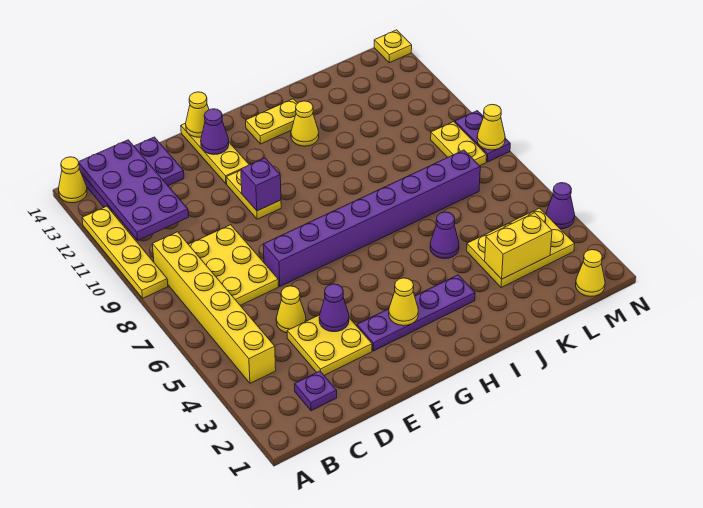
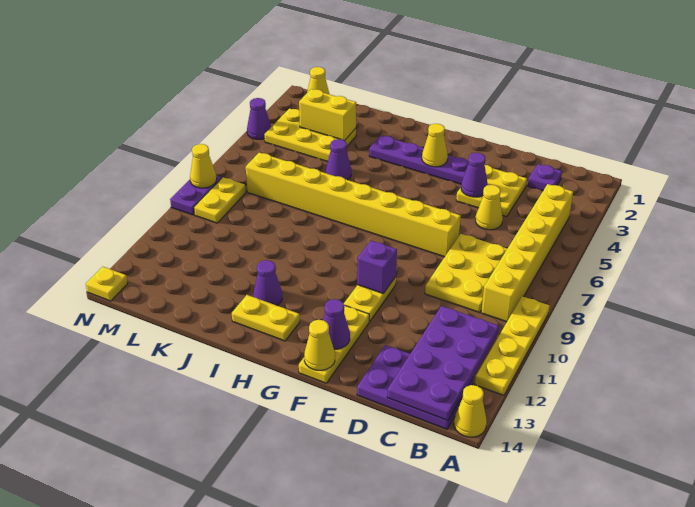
purple brick E7:L7 level 1 -> yellow brick E7:L7 level 1
yellow cone I12 level 1 -> purple cone I12 level 1

